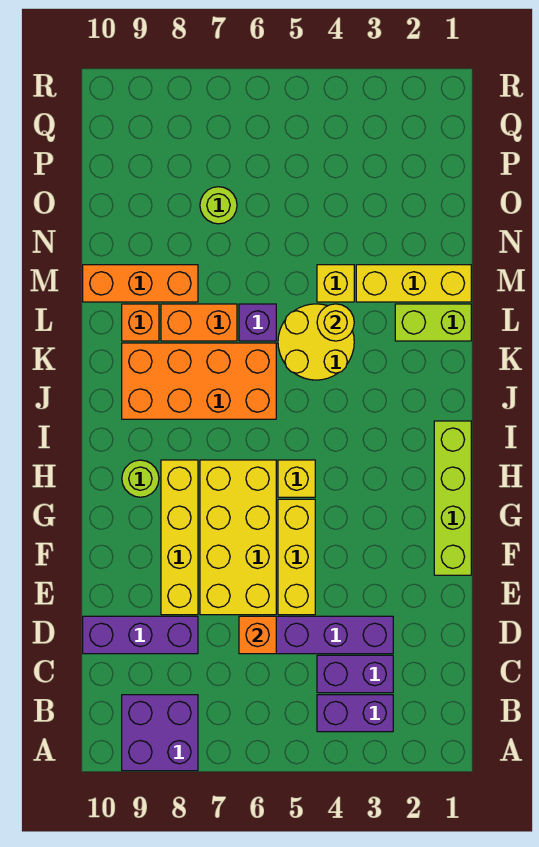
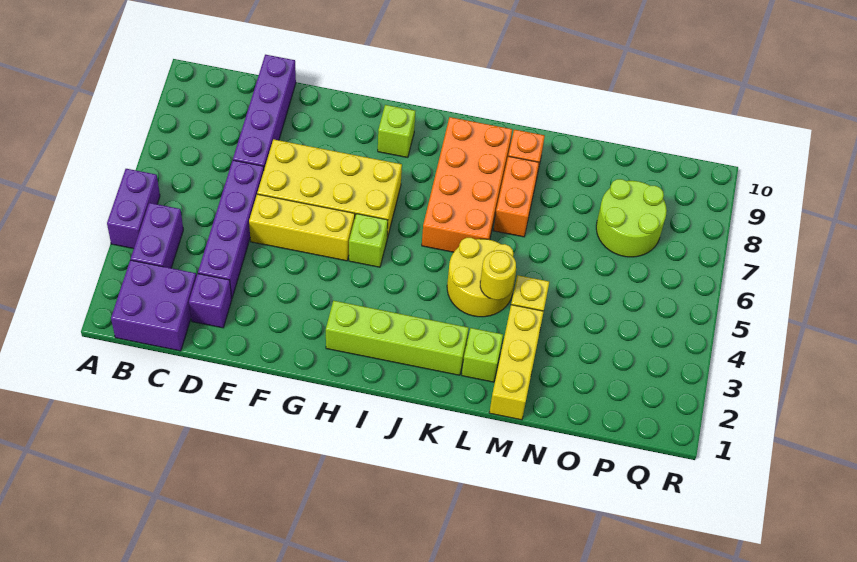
purple brick A8:B9 level 1 -> purple brick B1:C2 level 1
purple brick C3:C4 level 1 -> purple brick A4:A5 level 1
orange brick D6 level 2 -> none
purple brick D8:D10 level 1 -> purple brick D7:D10 level 1
yellow brick E8:H8 level 1 -> none
lime brick F1:I1 level 1 -> lime brick H2:K2 level 1
yellow brick H5 level 1 -> lime brick H5 level 1
lime round brick H9 level 1 -> lime brick H9 level 1
lime brick L1:L2 level 1 -> lime brick L2 level 1
purple brick L6 level 1 -> purple brick D2 level 1
orange brick M8:M10 level 1 -> none
lime round brick O7 level 1 -> lime round brick O7:P8 level 1

